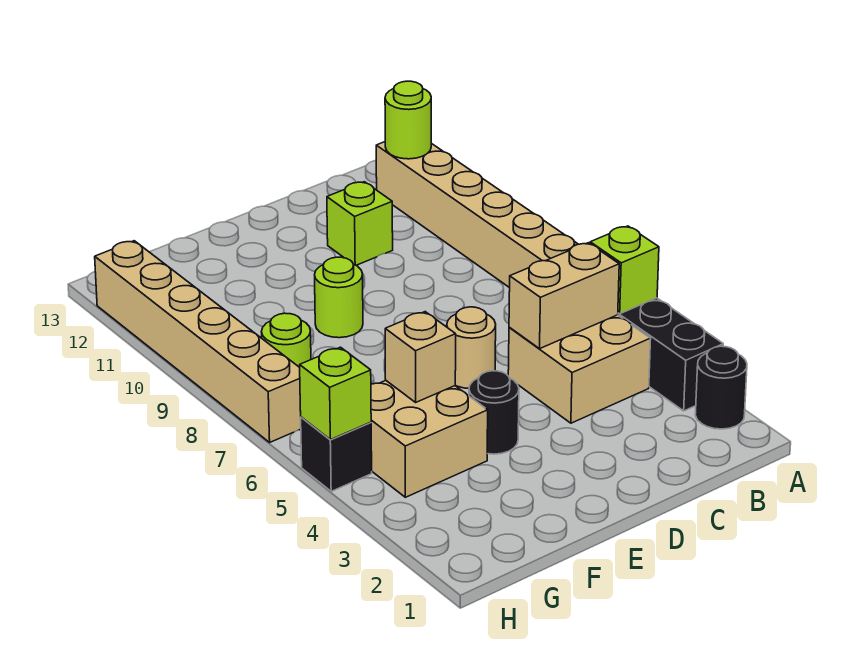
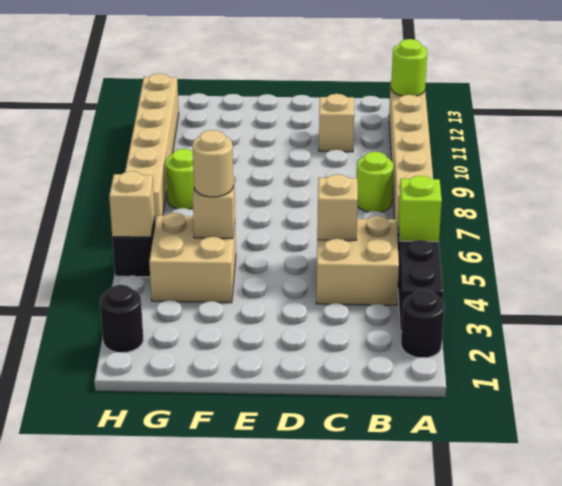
tan brick B5:C5 level 2 -> tan brick C5 level 2
lime brick C11 level 1 -> tan brick C11 level 1
tan round brick D6 level 1 -> tan round brick F5 level 3
black round brick E4 level 1 -> black round brick H2 level 1
lime round brick E9 level 1 -> lime round brick B8 level 1
lime brick H5 level 2 -> tan brick H5 level 2

